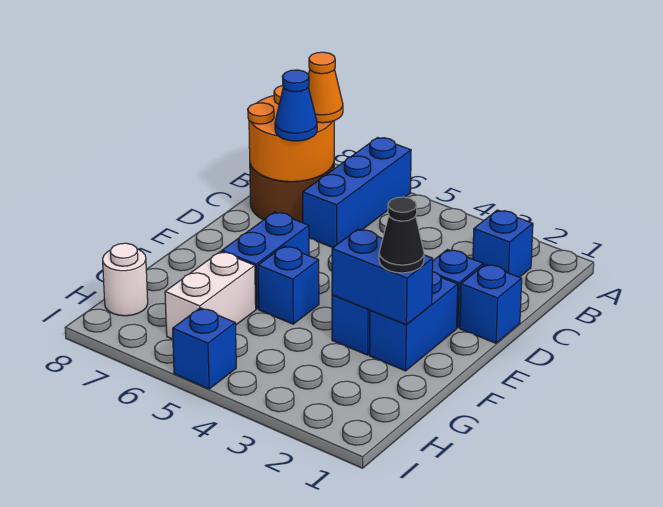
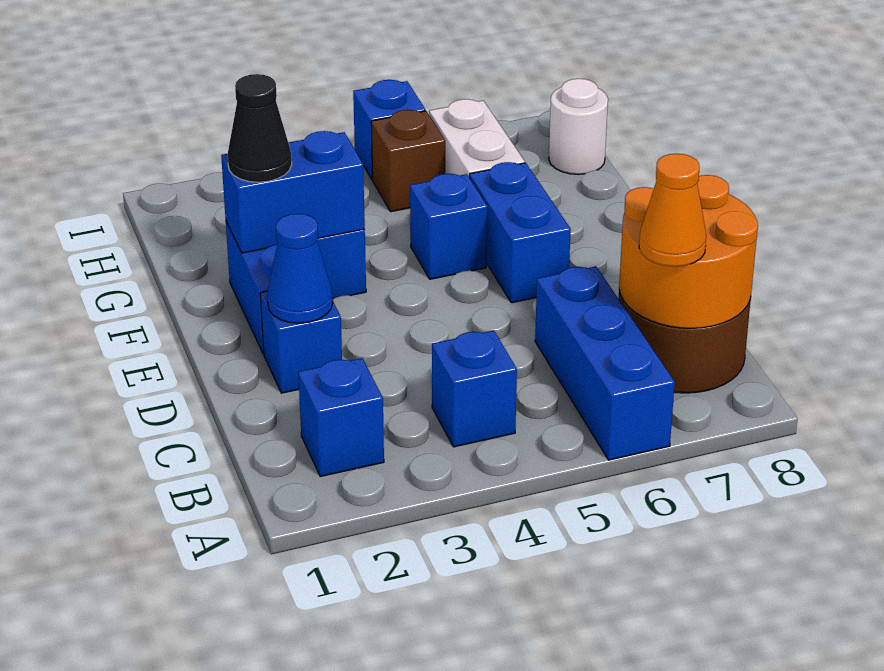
blue cone C7 level 3 -> blue cone D2 level 2
blue brick D1 level 1 -> blue brick B4 level 1
none -> brown brick H5 level 1

